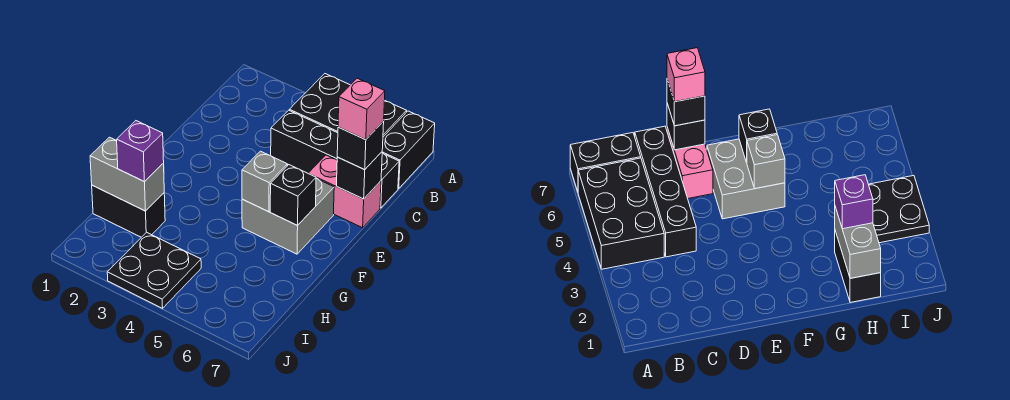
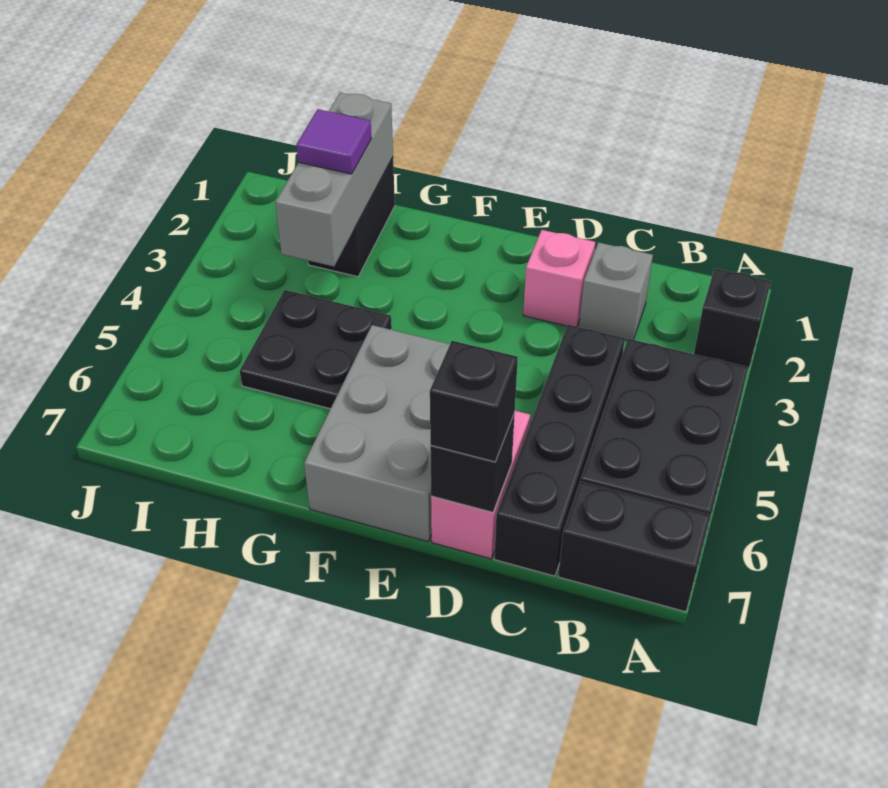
pink brick D7 level 4 -> pink brick D2 level 1
grey brick E5:F6 level 1 -> grey brick E5:F7 level 1
grey brick F5 level 2 -> grey brick C2 level 1
black brick F6 level 2 -> black brick A2 level 1
grey brick H1:H2 level 2 -> grey brick H1:H3 level 2
purple brick H2 level 3 -> purple tile H2 level 3
black plate I3:J4 level 1 -> black plate G4:H5 level 1

